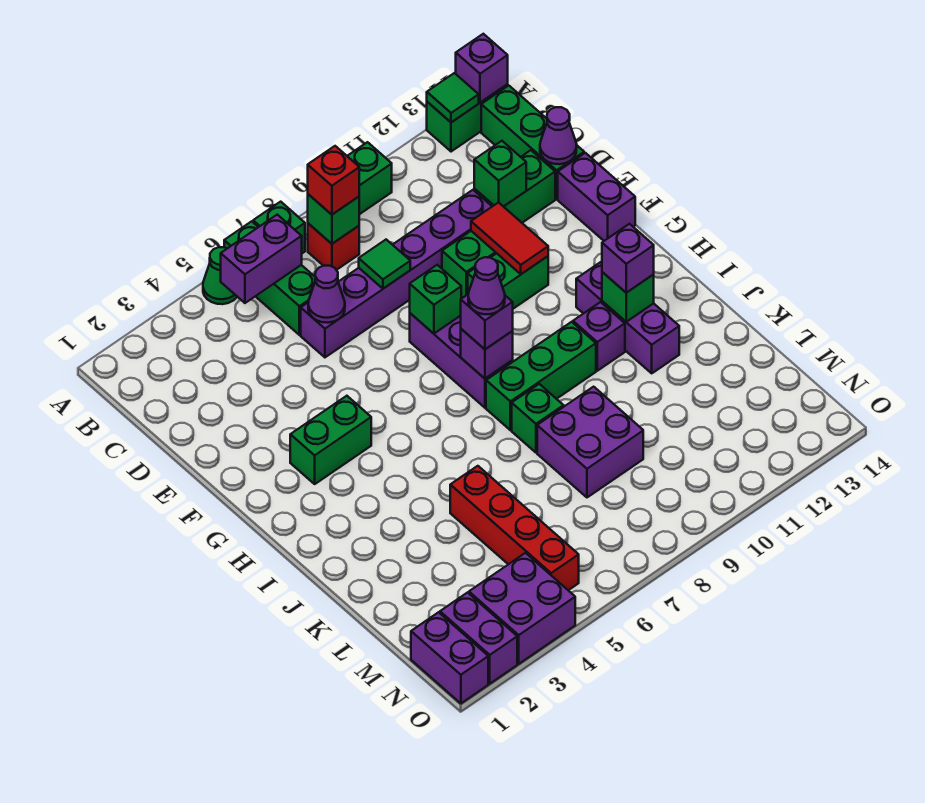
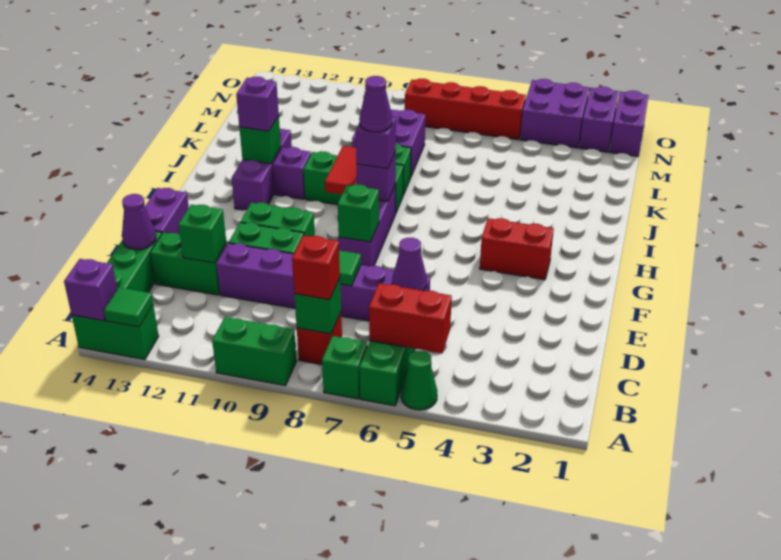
purple brick B5:B6 level 2 -> red brick B5:B6 level 2
red tile E11:F11 level 2 -> red tile H9:I9 level 2
green brick G3:G4 level 1 -> red brick G3:G4 level 1
red brick K5:N5 level 1 -> red brick N5:N8 level 1

